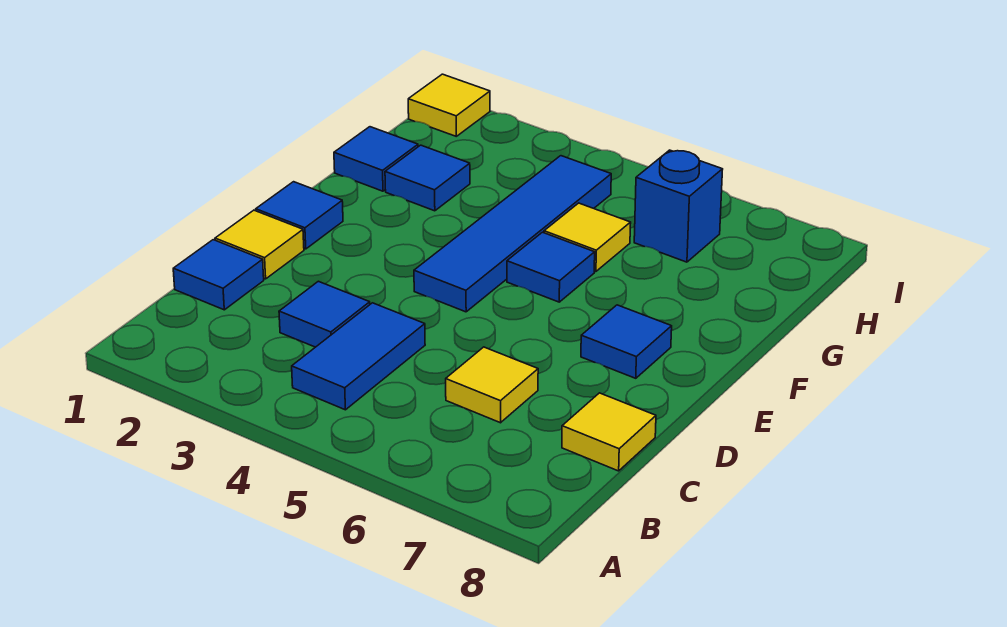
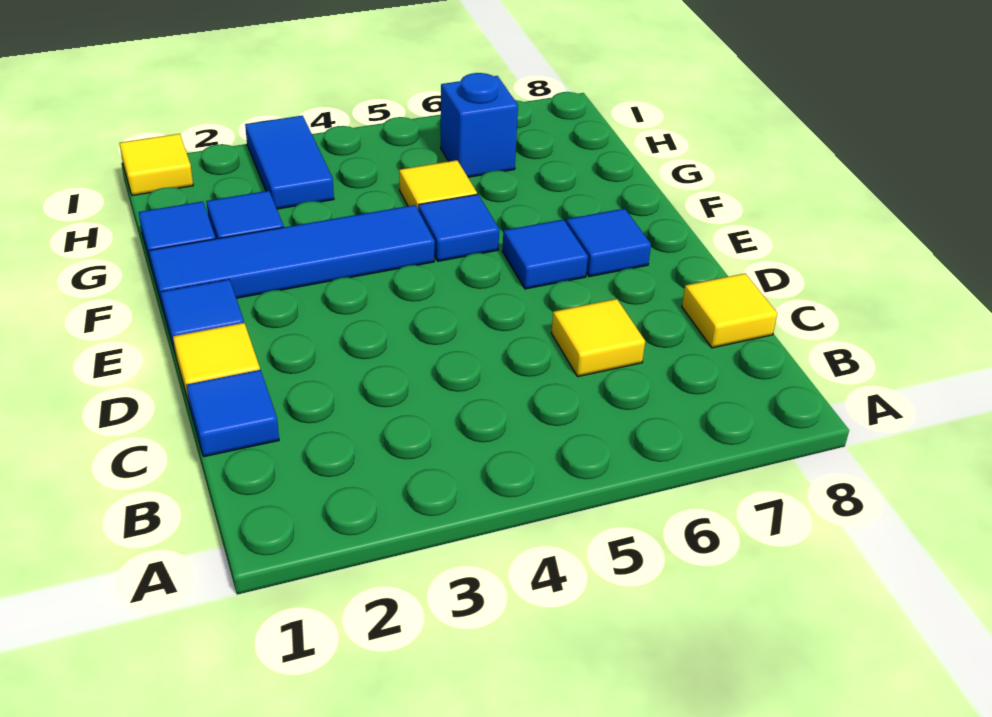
blue tile B4:C4 level 1 -> blue tile H3:I3 level 1
blue tile C3 level 1 -> blue tile E6 level 1
blue tile E4:H4 level 1 -> blue tile F1:F4 level 1

